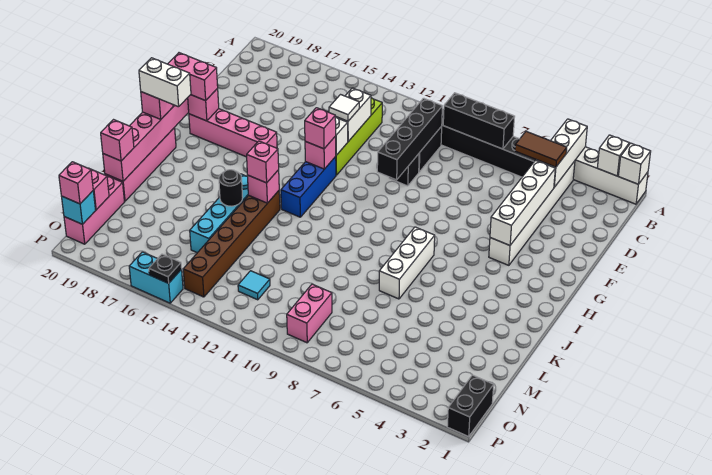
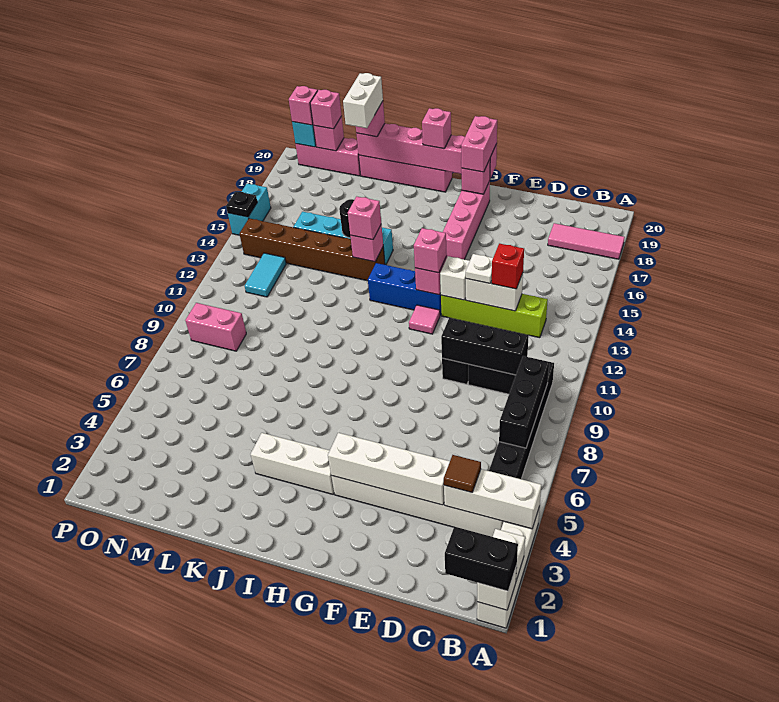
none -> pink tile A18:C18 level 1
brown tile C4:C5 level 3 -> brown tile C4 level 3
black brick C10:F10 level 2 -> black brick C10:E10 level 2
none -> red brick D13 level 3
white tile E13 level 3 -> white plate E13 level 3
none -> pink tile G12 level 1
white brick I7:K7 level 1 -> white brick H4:J4 level 1
white brick I19:I20 level 4 -> white brick L19:L20 level 4
cyan tile N12 level 1 -> cyan tile N12:N13 level 1
none -> pink brick N20 level 3
black brick O1:P1 level 1 -> black brick A1:B1 level 3

